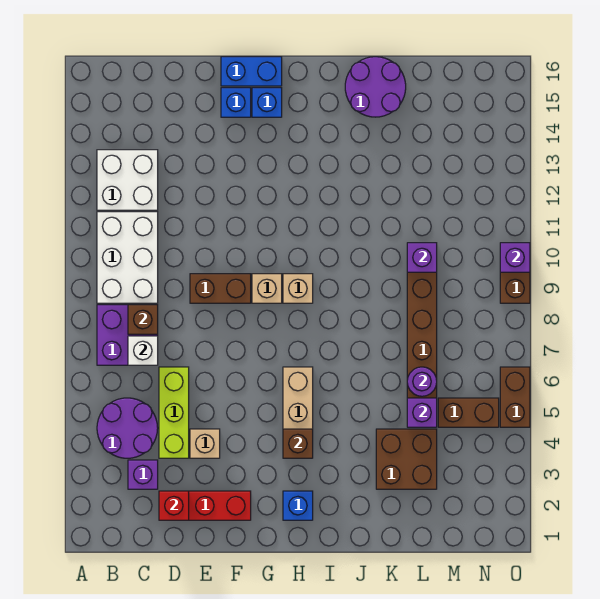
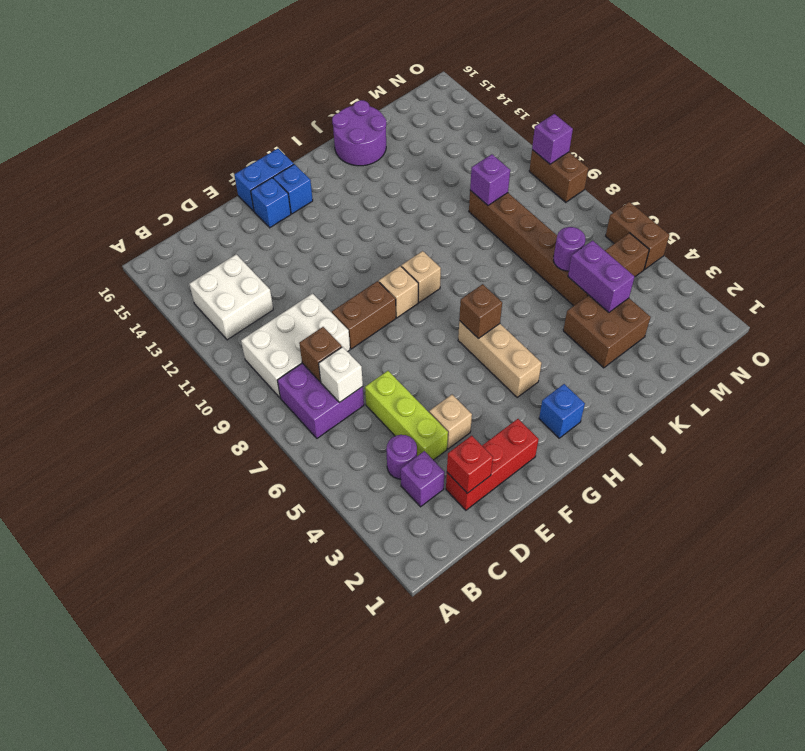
purple round brick B4:C5 level 1 -> purple round brick C4 level 1
white brick B9:C11 level 1 -> white brick B9:D10 level 1
brown brick H4 level 2 -> brown brick H6 level 2
purple brick L5 level 2 -> purple brick L4:L5 level 2

